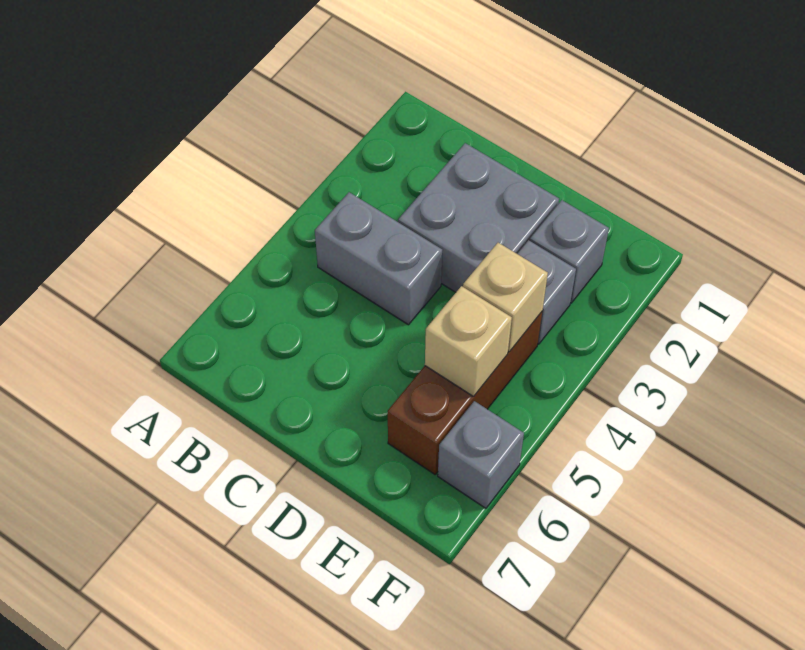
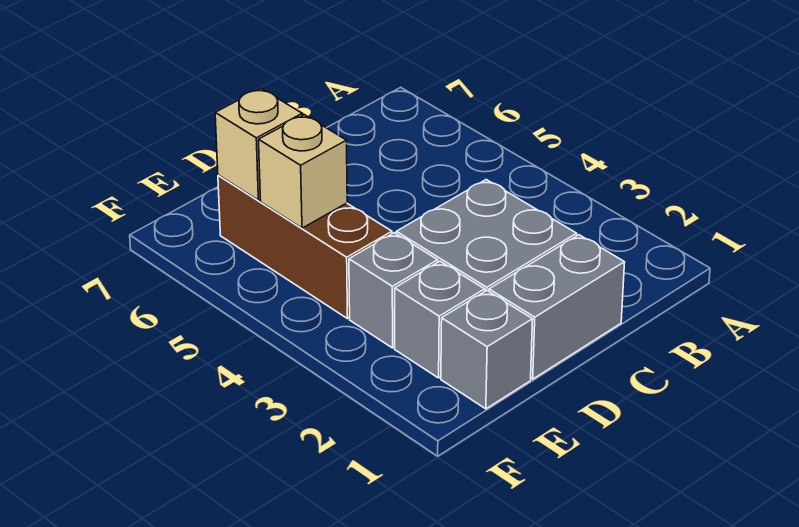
grey brick B4:C4 level 1 -> grey brick C1:D1 level 1
tan brick E4 level 2 -> tan brick E6 level 2
grey brick F6 level 1 -> grey brick E1 level 1

